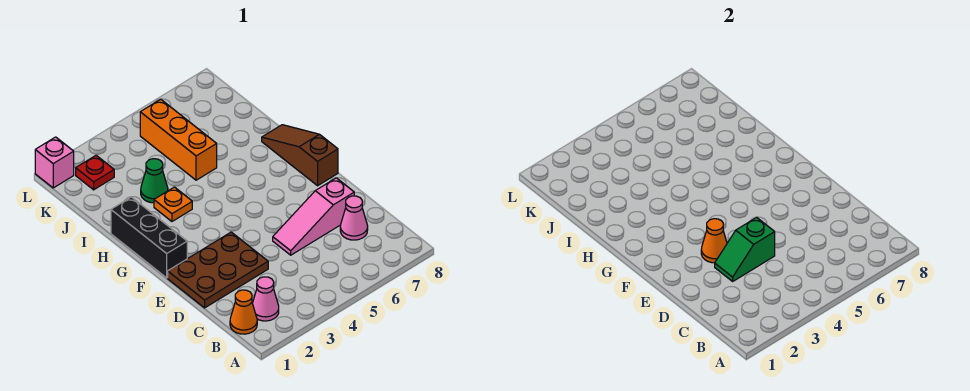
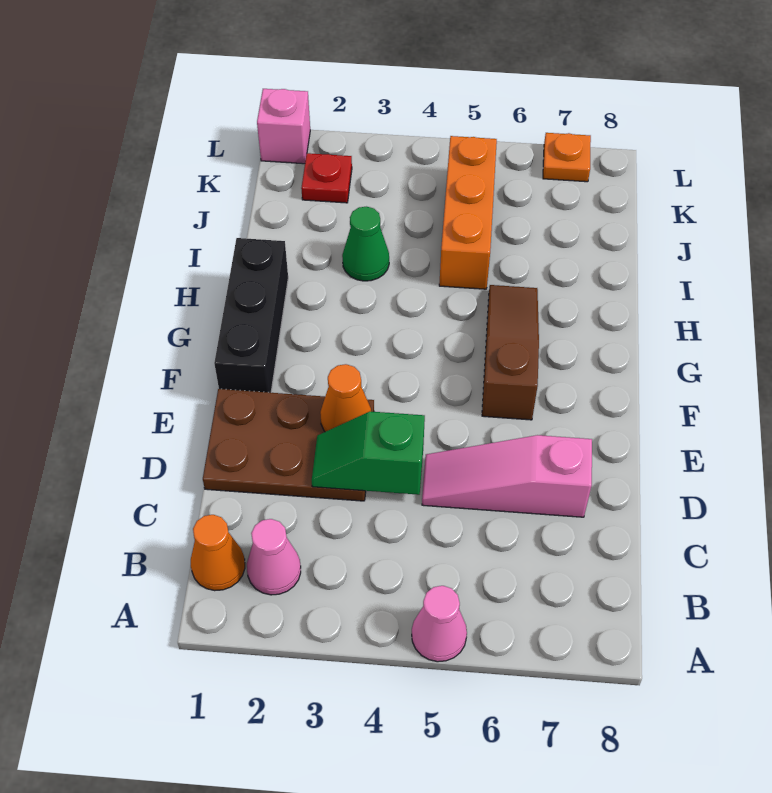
pink cone C7 level 1 -> pink cone A5 level 1
brown slope F8:H8 level 1 top F -> brown slope F6:H6 level 1 top F
orange plate H3 level 1 -> orange plate L7 level 1

